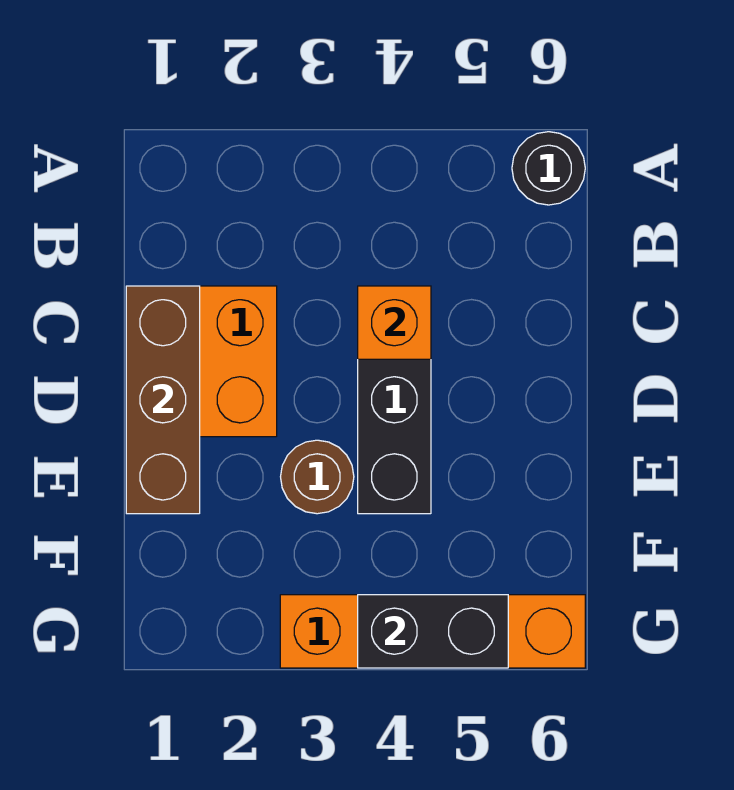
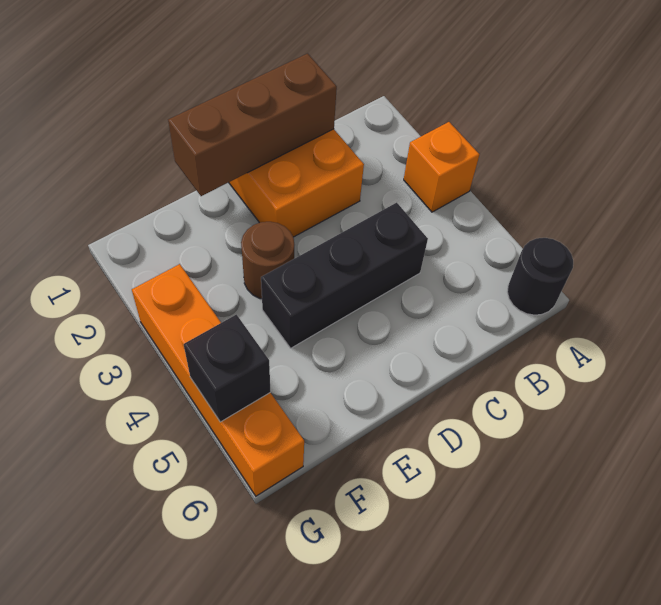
orange brick C4 level 2 -> orange brick A3 level 1
black brick G4:G5 level 2 -> black brick G5 level 2

